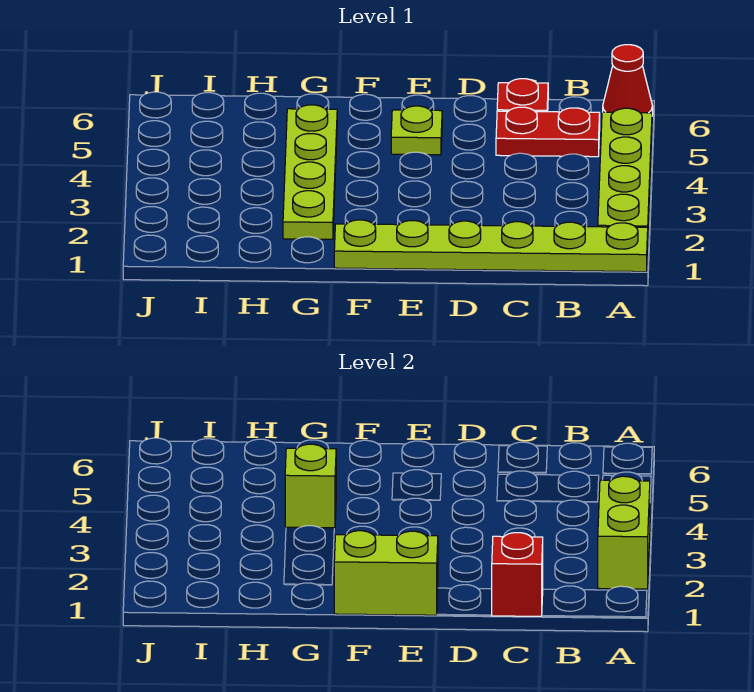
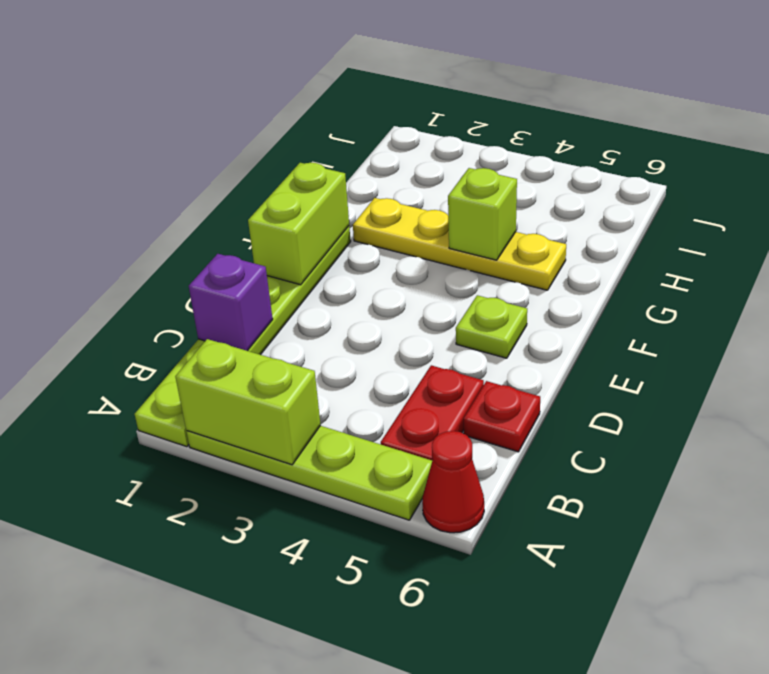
red brick C1 level 2 -> purple brick C1 level 2
lime plate G2:G5 level 1 -> yellow plate G2:G5 level 1

